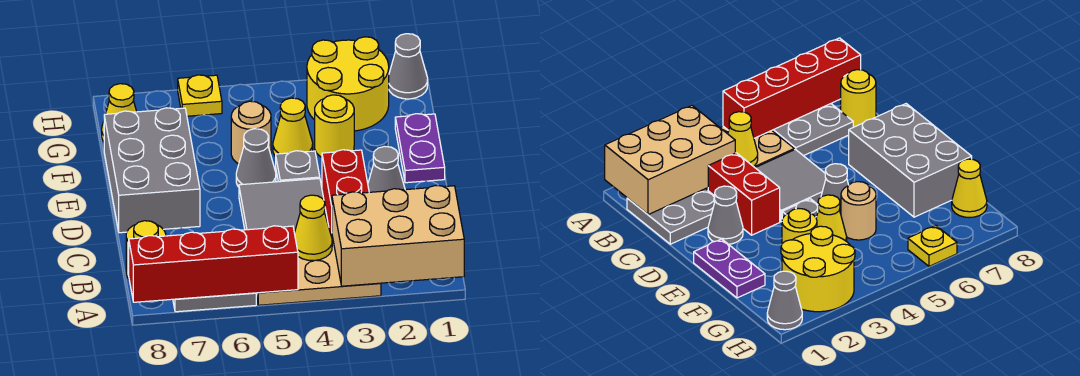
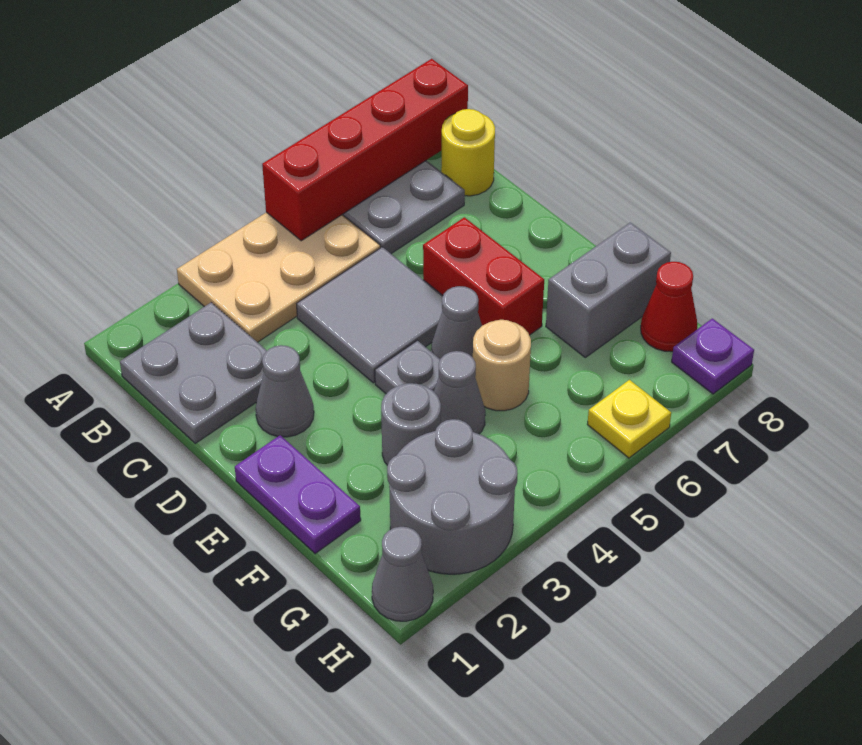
tan brick A1:B3 level 2 -> none
yellow cone B4 level 2 -> none
red brick C3:D3 level 1 -> red brick D6:E6 level 1
grey brick D7:F8 level 1 -> grey brick F7:F8 level 1
yellow round brick F3 level 1 -> grey round brick F3 level 1
yellow cone F4 level 1 -> grey cone F4 level 1
yellow round brick G2:H3 level 1 -> grey round brick G2:H3 level 1
yellow cone G8 level 1 -> red cone G8 level 1
none -> purple plate H8 level 1

